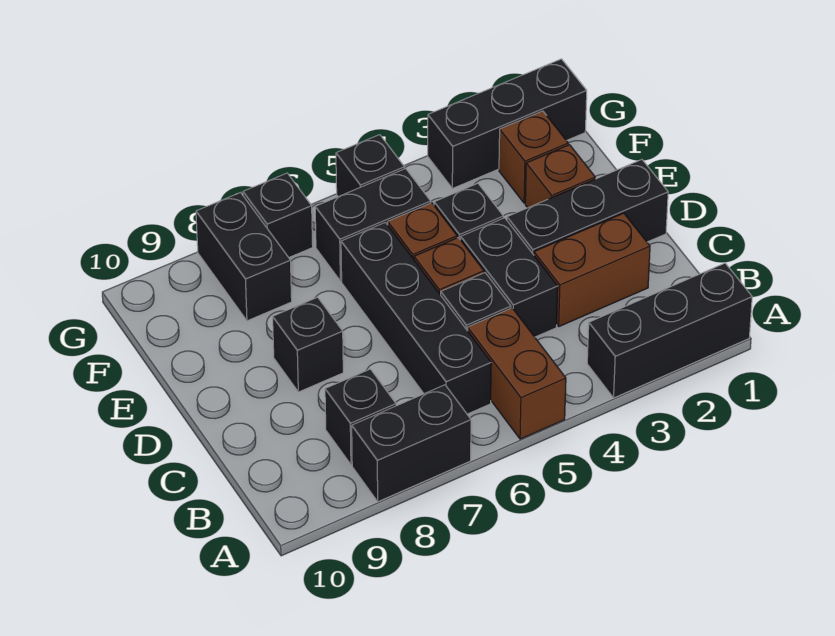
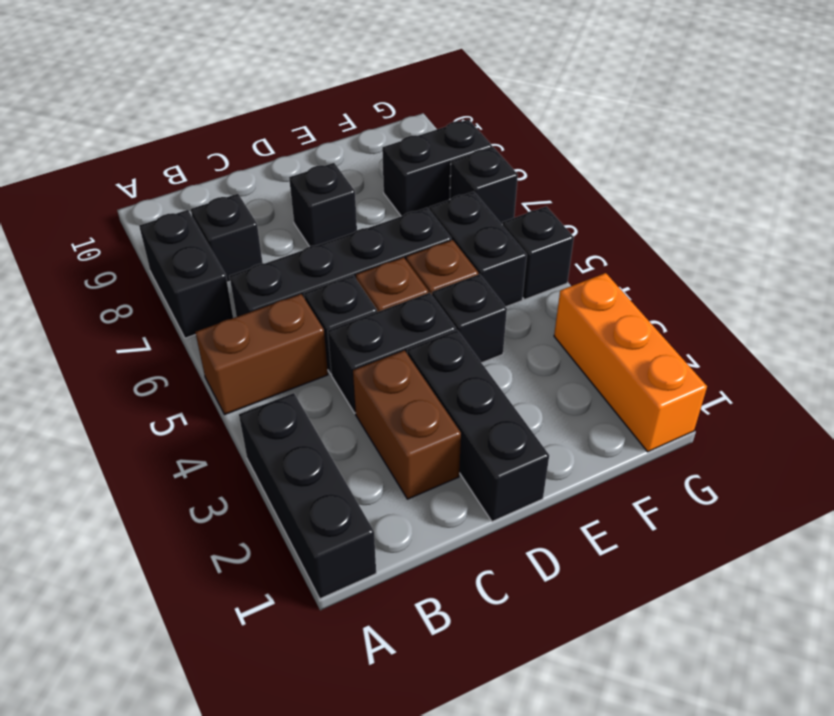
brown brick E2 level 1 -> none
brown brick F2 level 1 -> none
black brick G1:G3 level 1 -> orange brick G1:G3 level 1

